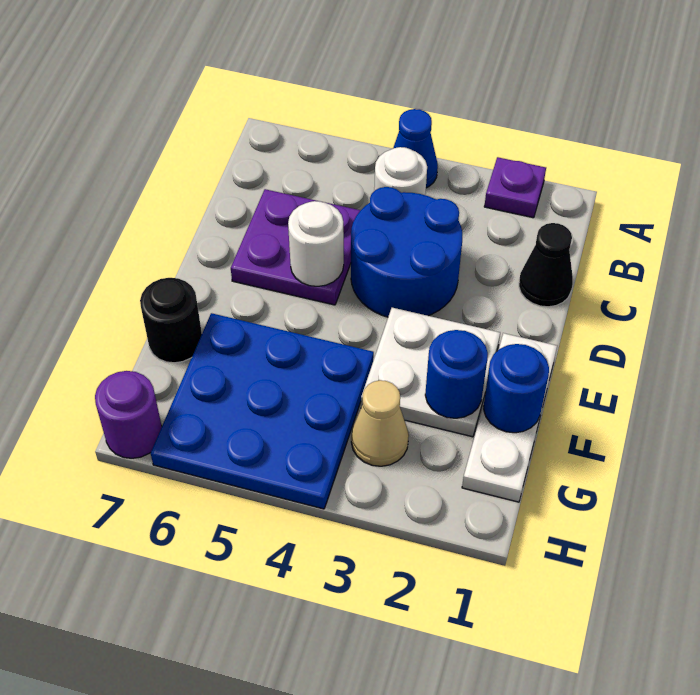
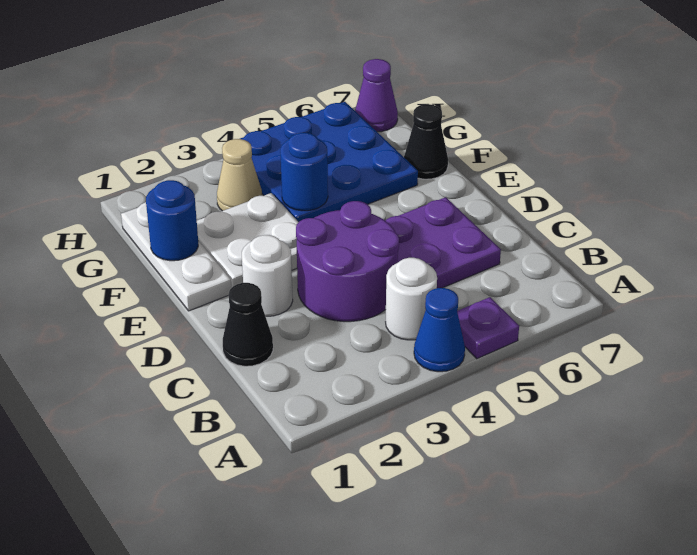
purple plate A2 level 1 -> purple plate A5 level 1
blue round brick C3:D4 level 1 -> purple round brick C3:D4 level 1
white round brick D5 level 2 -> white round brick D2 level 1
blue round brick F2 level 2 -> blue round brick F4 level 2
black round brick F7 level 1 -> black cone F7 level 1
purple round brick H7 level 1 -> purple cone H7 level 1

